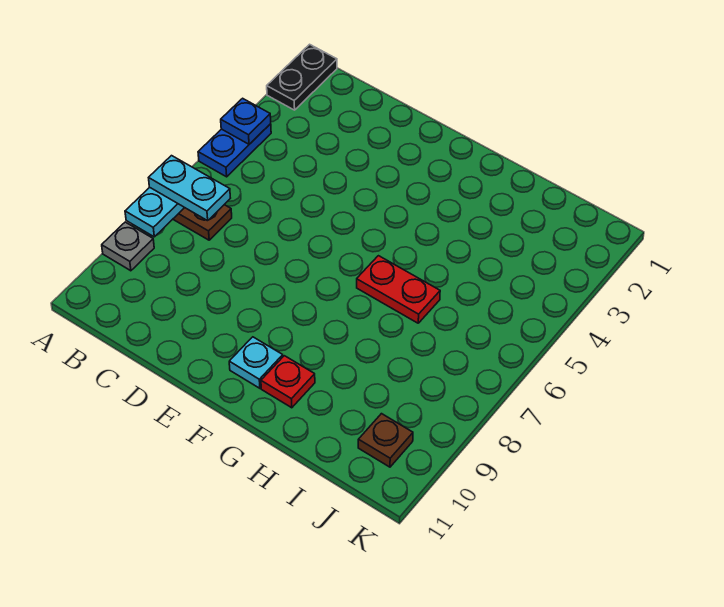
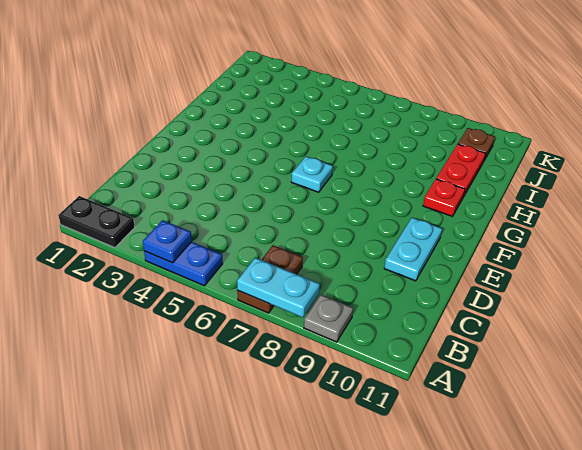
cyan plate A7:B7 level 3 -> cyan plate D10:E10 level 1
cyan plate F10 level 1 -> cyan plate F6 level 1
red plate G6:H6 level 1 -> red plate H10:I10 level 1

